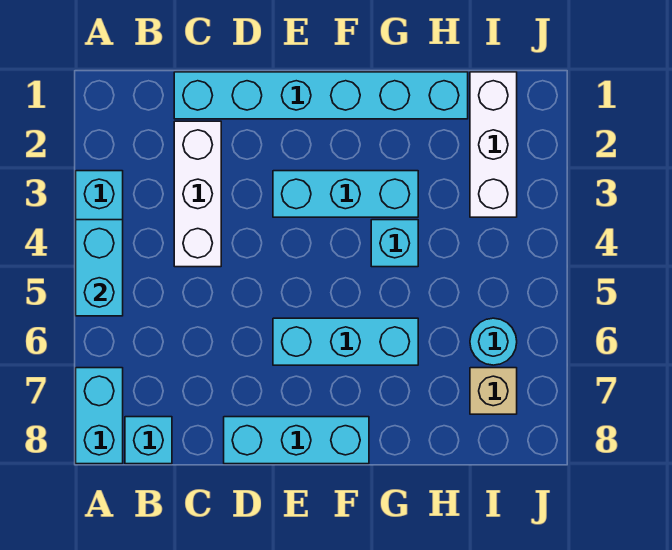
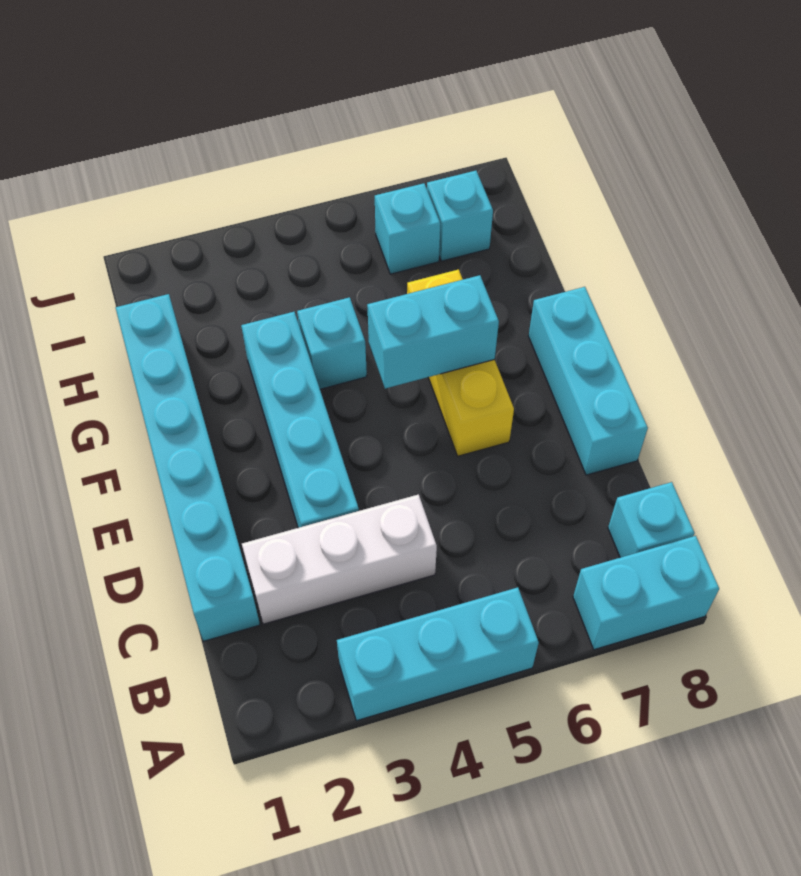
cyan brick A4:A5 level 2 -> cyan brick F5:F6 level 2
cyan brick E3:G3 level 1 -> cyan brick D3:G3 level 1
cyan brick E6:G6 level 1 -> yellow brick E6:G6 level 1
white brick I1:I3 level 1 -> none
cyan round brick I6 level 1 -> cyan brick I6 level 1
tan brick I7 level 1 -> cyan brick I7 level 1

